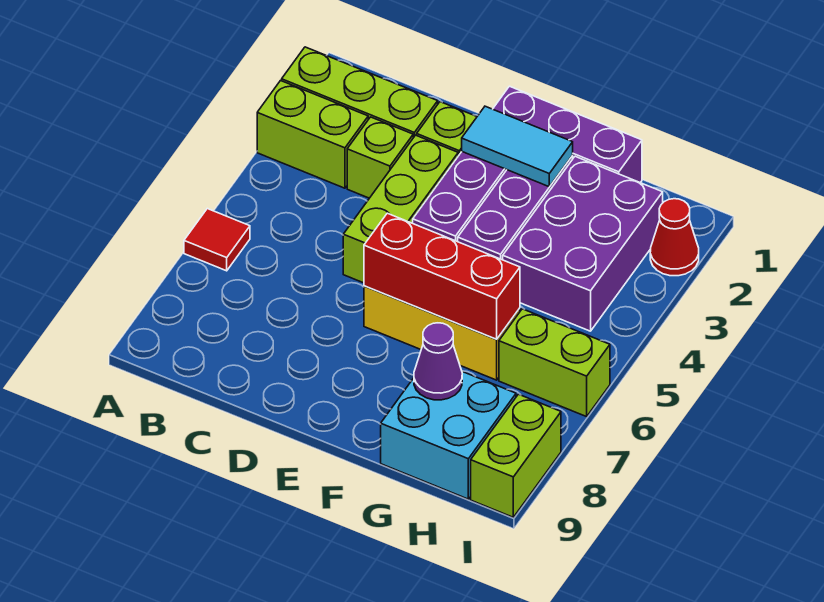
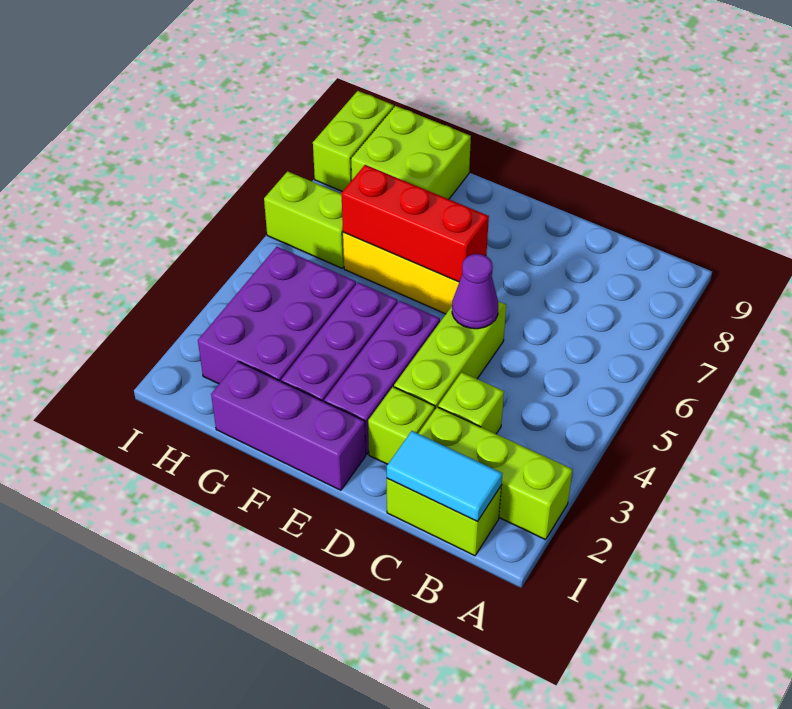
lime brick A3:B3 level 1 -> lime brick B1:C1 level 1
red tile A6 level 1 -> none
cyan tile E2:F2 level 2 -> cyan tile B1:C1 level 2
cyan brick G8:H9 level 1 -> lime brick G8:H9 level 1
purple cone G8 level 2 -> purple cone D5 level 2
red cone I2 level 1 -> none

